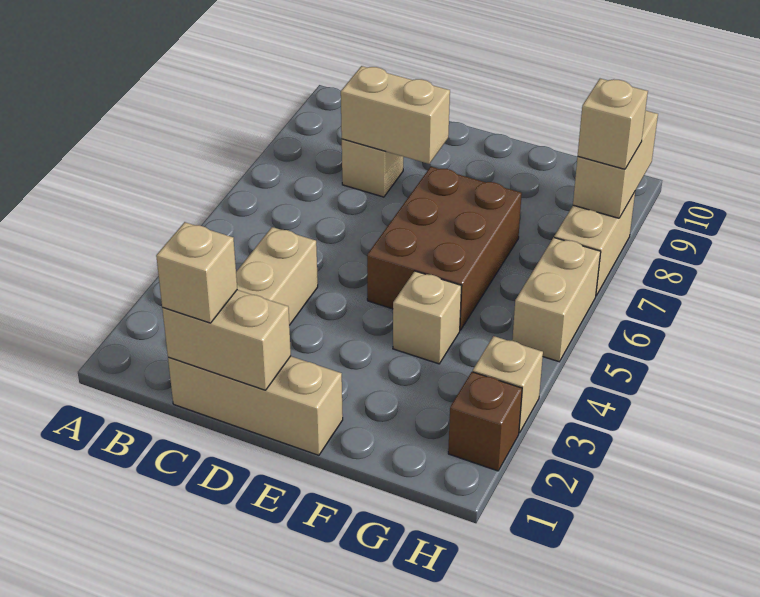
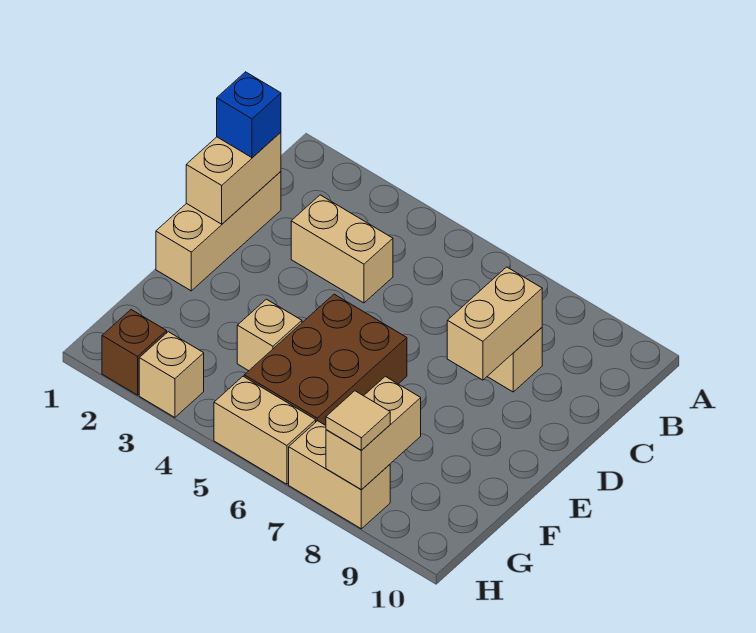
tan brick C1 level 3 -> blue brick C1 level 3
brown brick E5:F7 level 1 -> brown brick E5:G6 level 1
tan brick H8:H9 level 2 -> tan brick G8:H8 level 2
tan brick H8 level 3 -> tan tile H8 level 3

